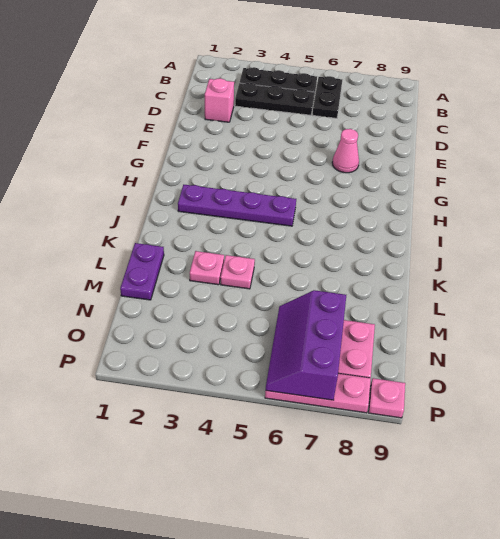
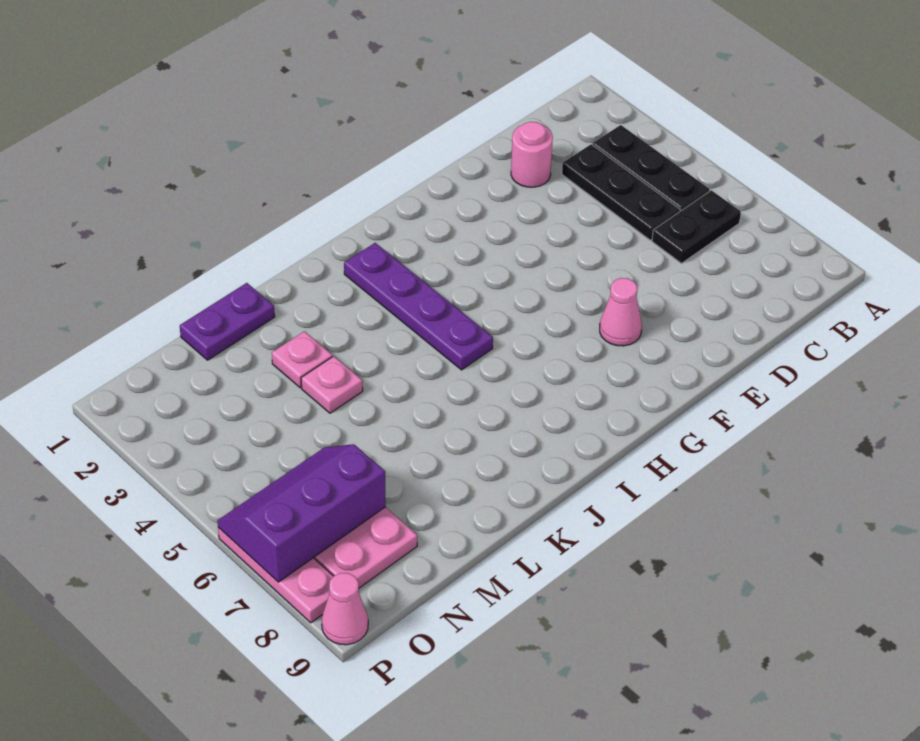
pink brick D2 level 1 -> pink round brick D2 level 1
pink plate P9 level 1 -> pink cone P9 level 1

